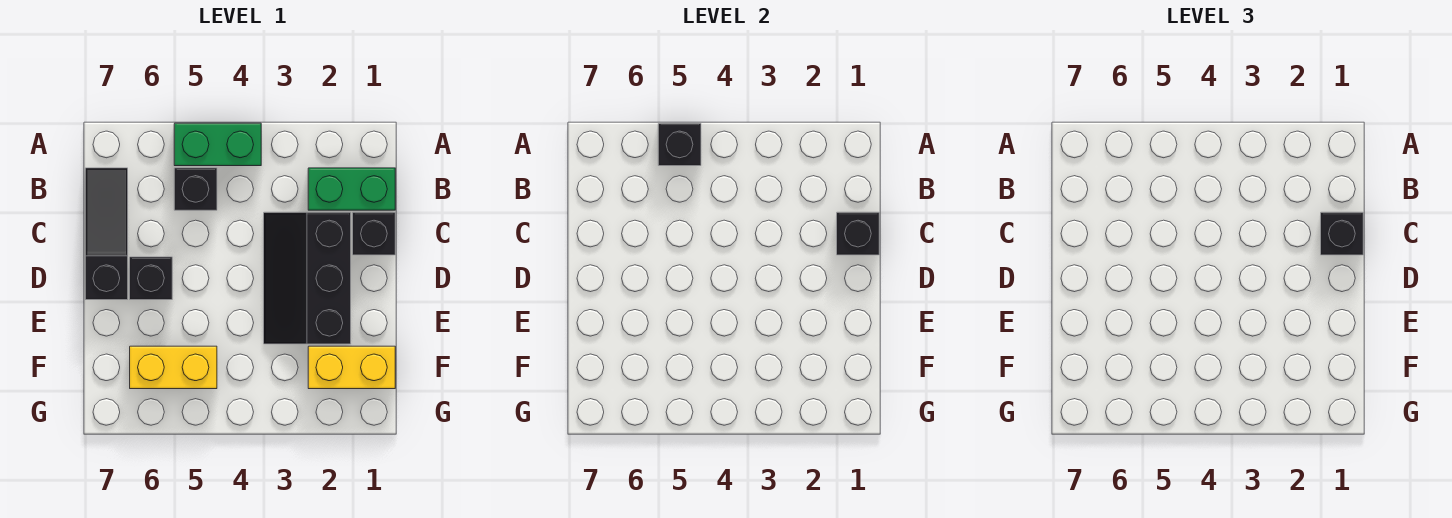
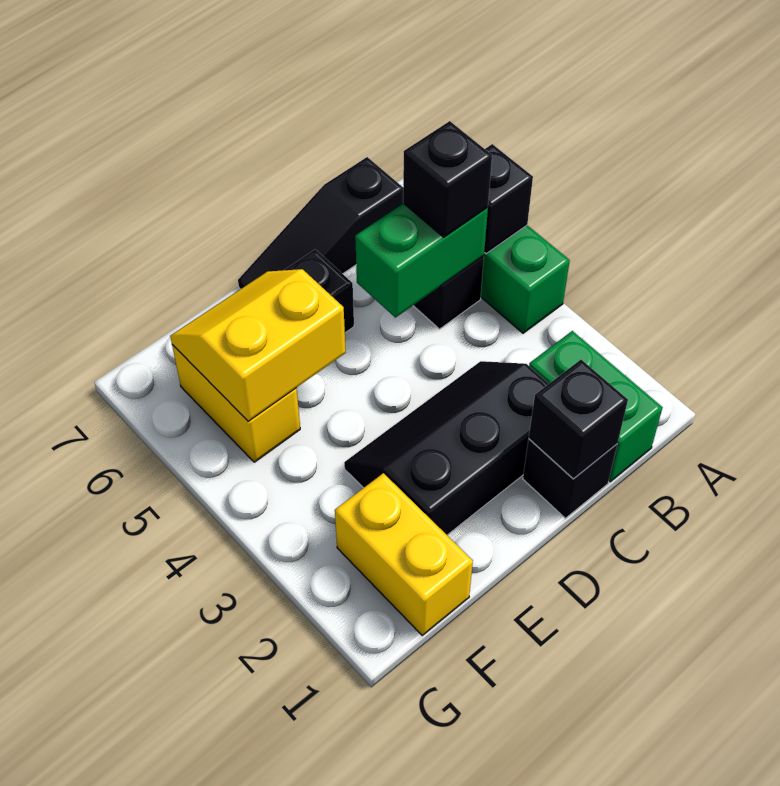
none -> green brick B5:C5 level 2
black slope B7:D7 level 1 top D -> black slope B7:D7 level 1 top B
black brick C1 level 3 -> black brick B5 level 3
none -> yellow slope E5:F6 level 2 top 5

